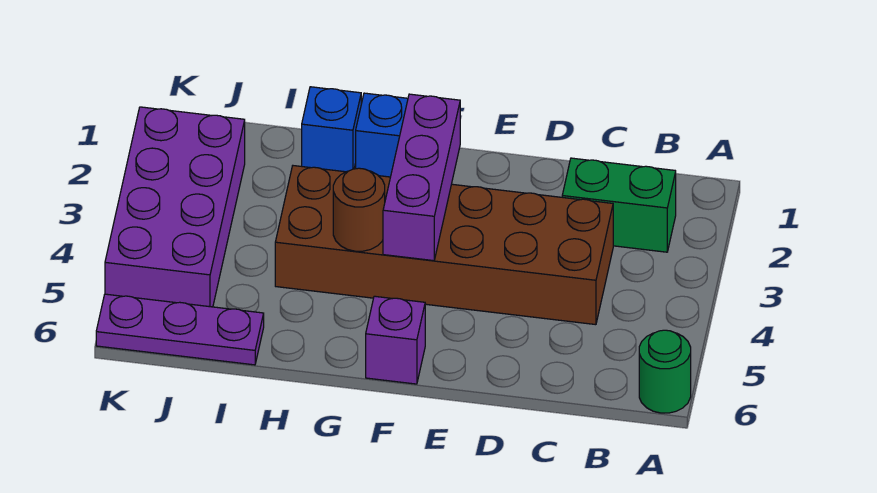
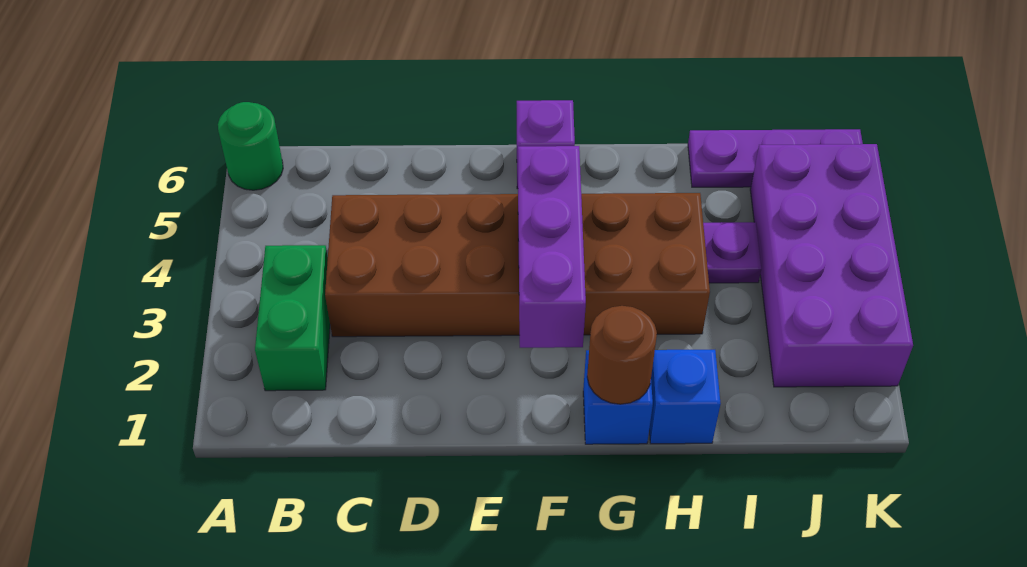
green brick B2:C2 level 1 -> green brick B2:B3 level 1
brown round brick G4 level 2 -> brown round brick G1 level 2
none -> purple plate I4 level 1

